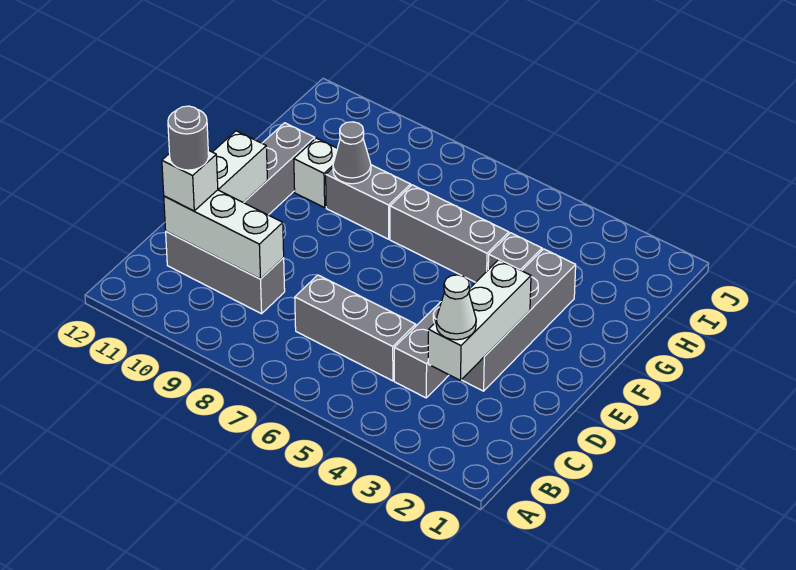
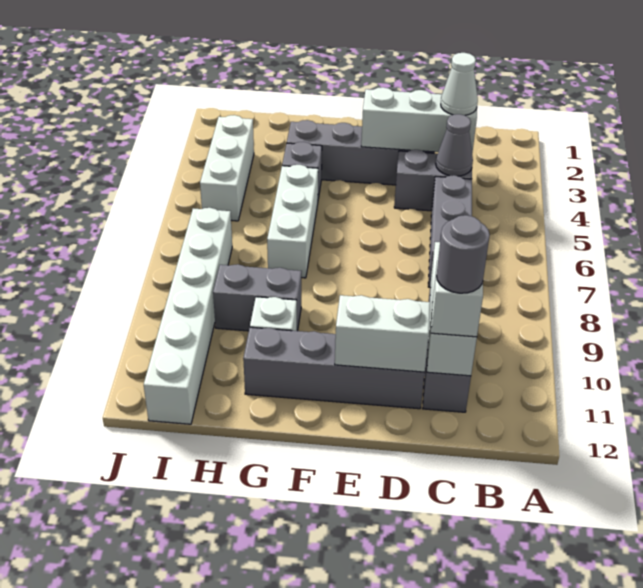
grey brick G5:G7 level 1 -> white brick G5:G7 level 1
grey brick G8:G9 level 1 -> grey brick G9:H9 level 1
grey cone G9 level 2 -> grey cone C4 level 2
none -> white brick I3:I5 level 1
none -> white brick I7:I12 level 1

